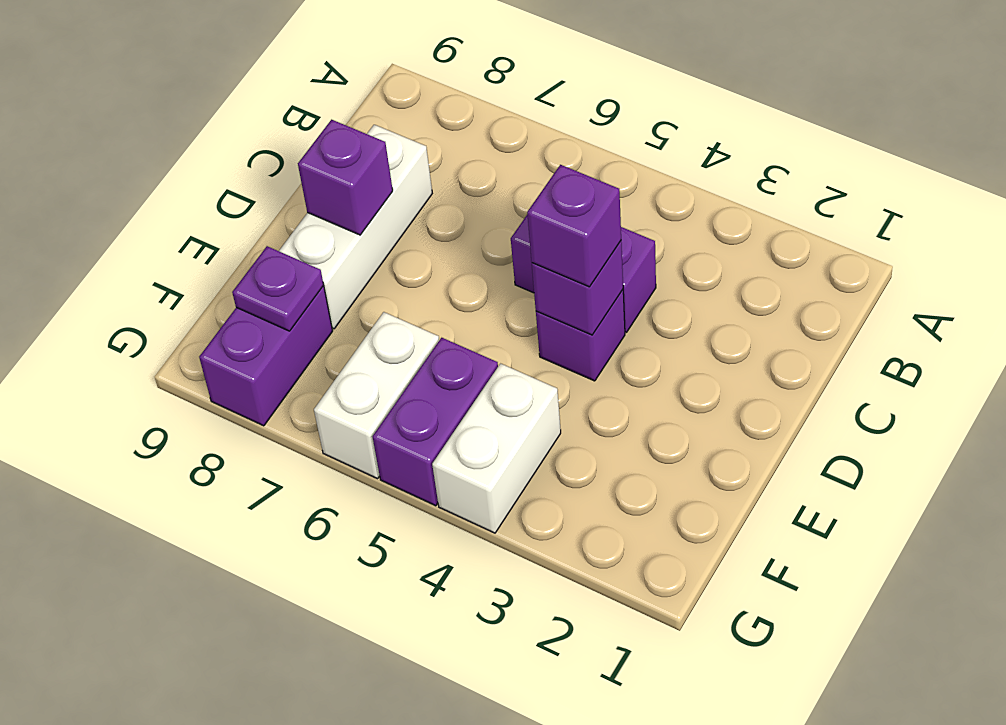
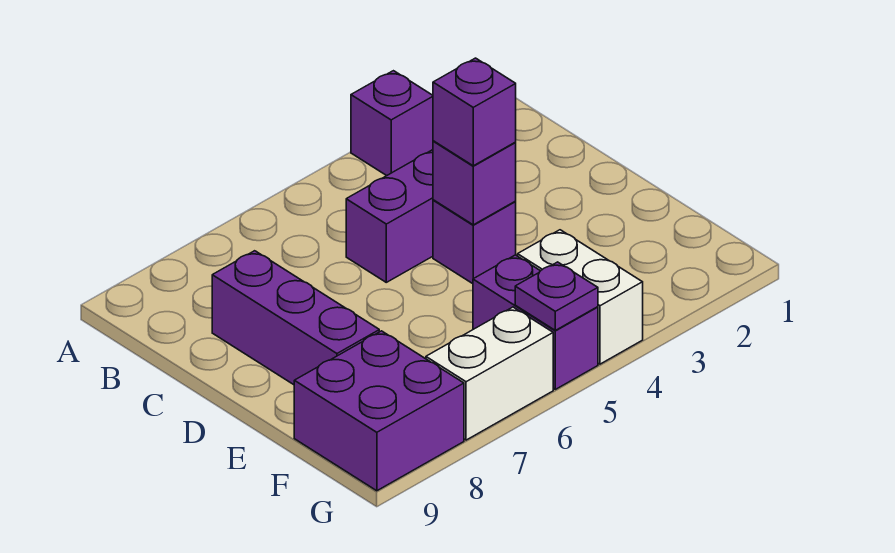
white brick C8:E8 level 1 -> purple brick C8:E8 level 1
purple brick D8 level 2 -> purple brick A3 level 1
white brick F6:G6 level 1 -> white brick G6:G7 level 1
purple brick F8:G8 level 1 -> purple brick F8:G9 level 1
purple plate F8 level 2 -> purple plate G5 level 2

